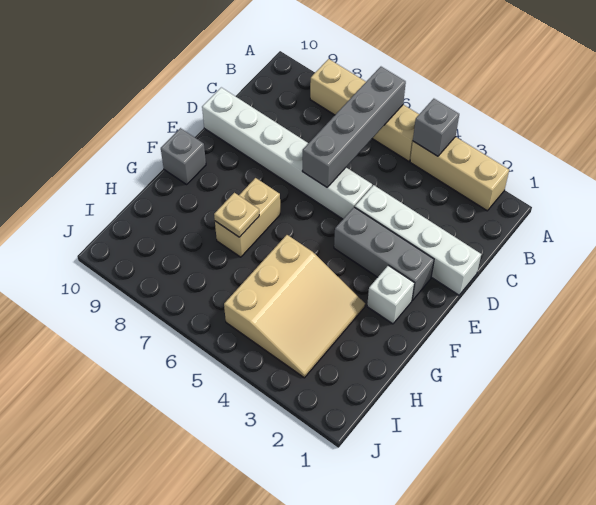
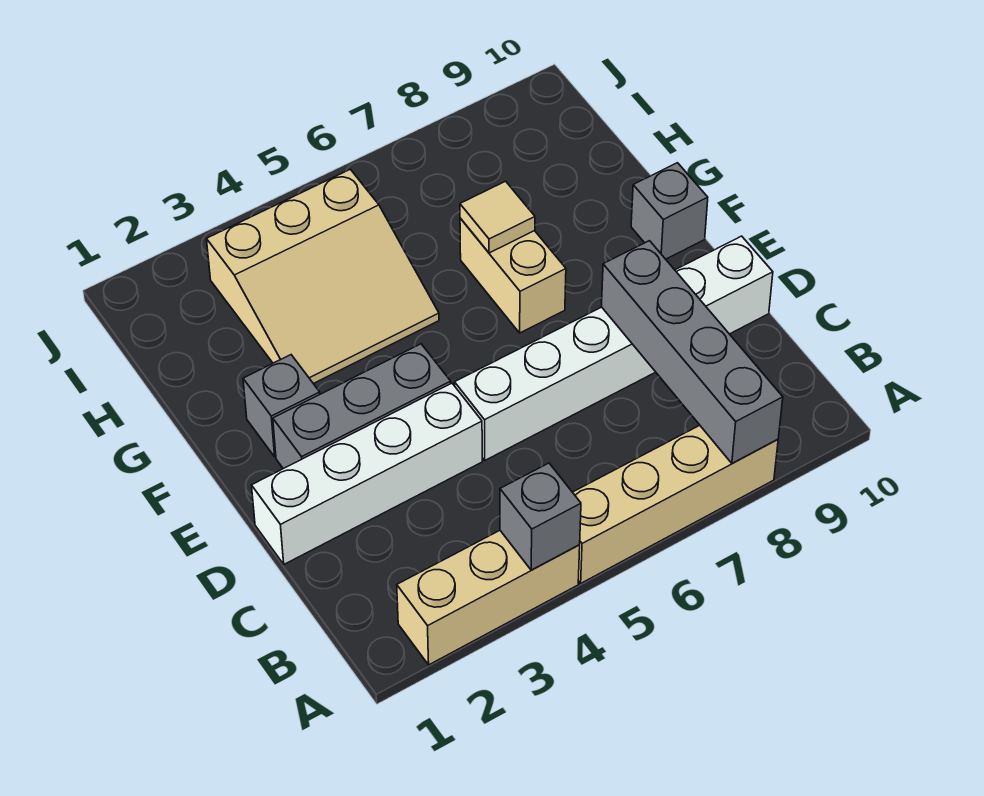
grey brick A6:D6 level 2 -> grey brick A8:D8 level 2
white brick F2 level 1 -> grey brick F2 level 1
tan slope G3:I5 level 1 top 5 -> tan slope G3:I5 level 1 top I
tan plate G7 level 2 -> tan tile G7 level 2

